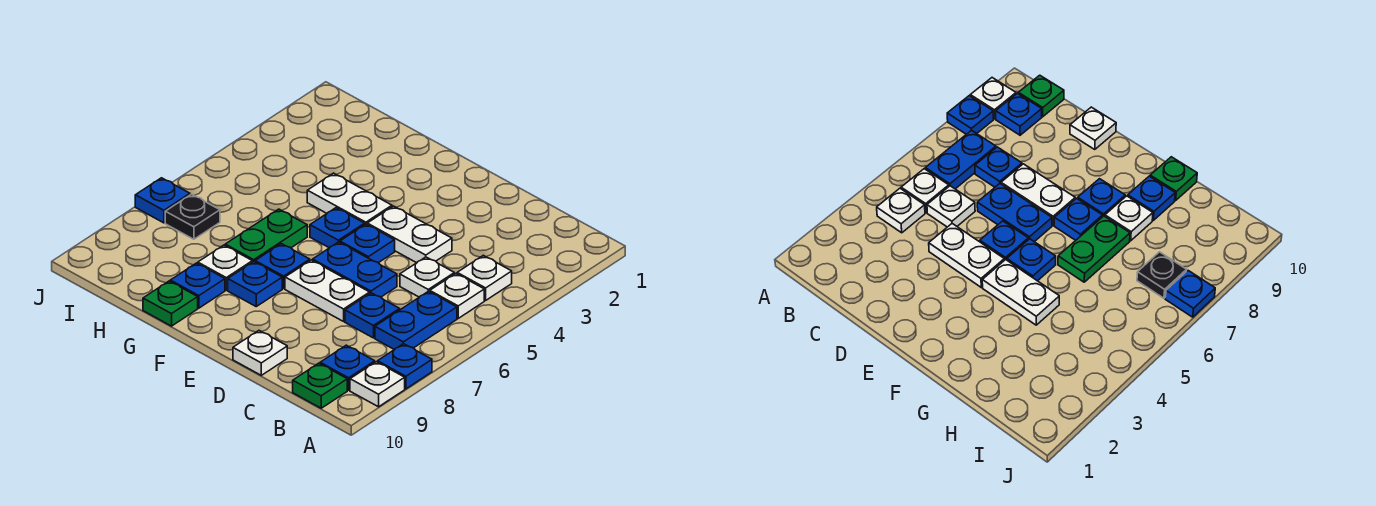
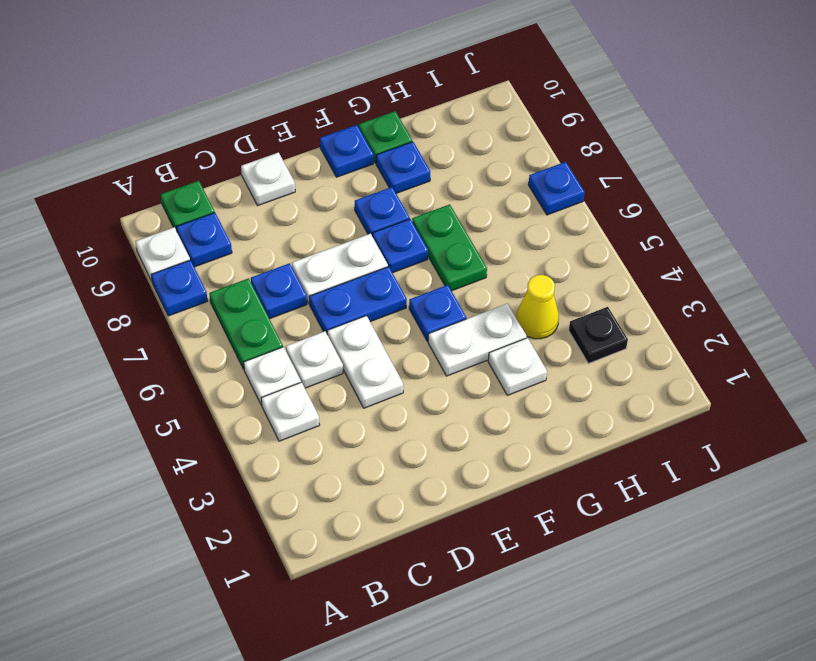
blue plate B6:B7 level 1 -> green plate B6:B7 level 1
white plate D4:E4 level 1 -> white plate D4:D5 level 1
blue plate E5 level 1 -> blue plate F10 level 1
white plate G8 level 1 -> white plate G3 level 1
none -> yellow cone H4 level 1
black plate I7 level 1 -> black plate I3 level 1

